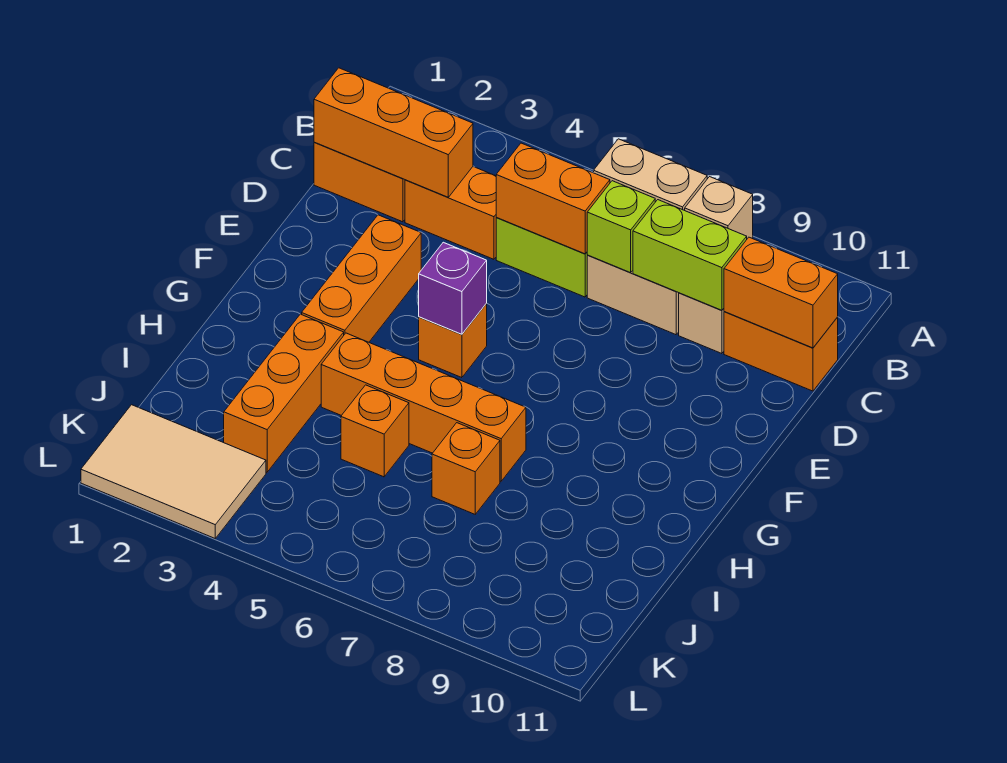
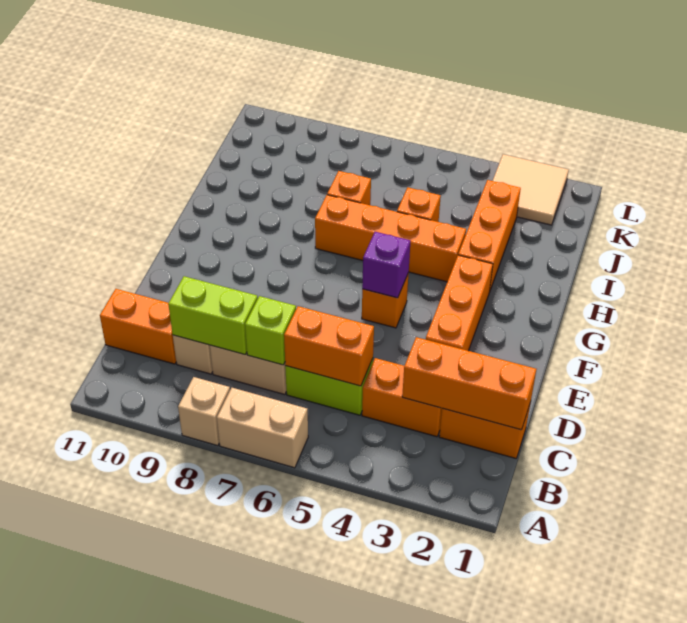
orange brick C10:C11 level 2 -> none
tan tile K1:L3 level 1 -> tan tile K2:L3 level 1

